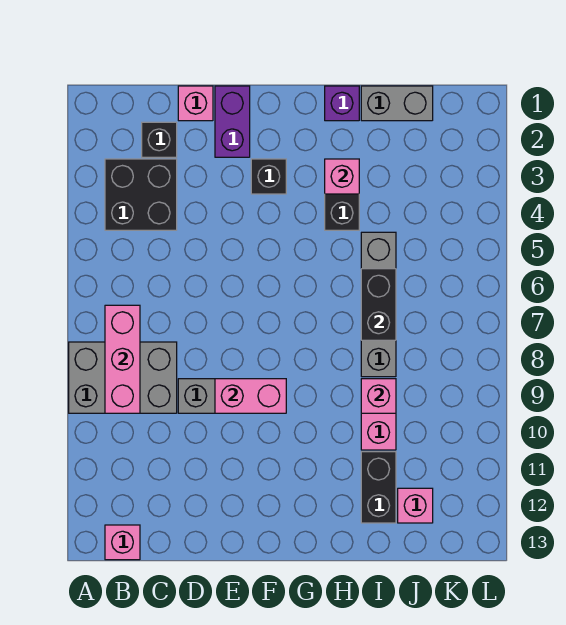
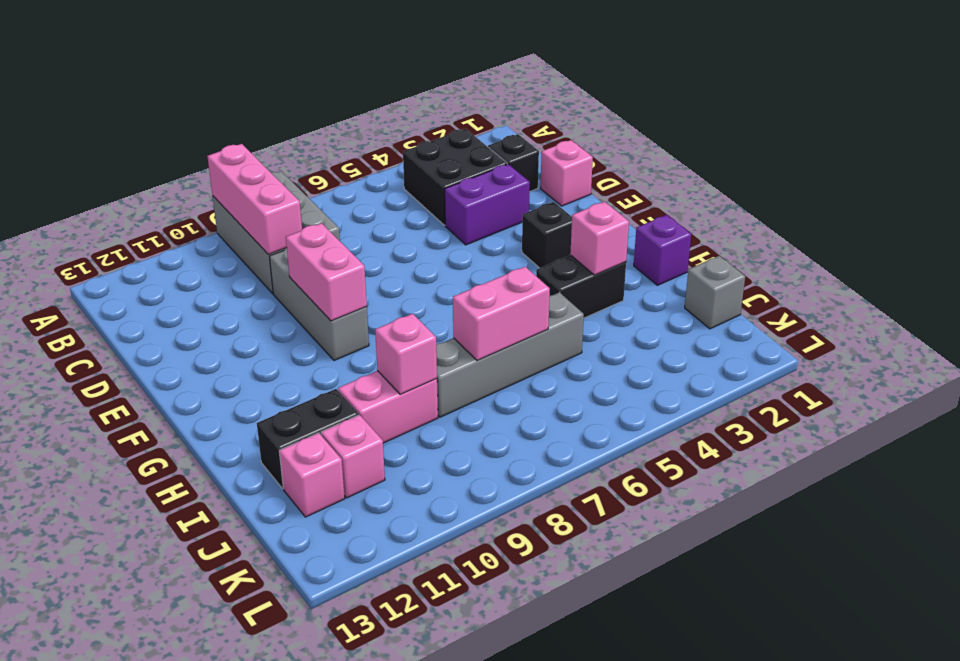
pink brick B7:B9 level 2 -> pink brick A9:C9 level 2
pink brick B13 level 1 -> pink brick J11 level 1
purple brick E1:E2 level 1 -> purple brick D3:D4 level 1
grey brick I1:J1 level 1 -> grey brick J1 level 1
black brick I6:I7 level 2 -> pink brick I6:I7 level 2

